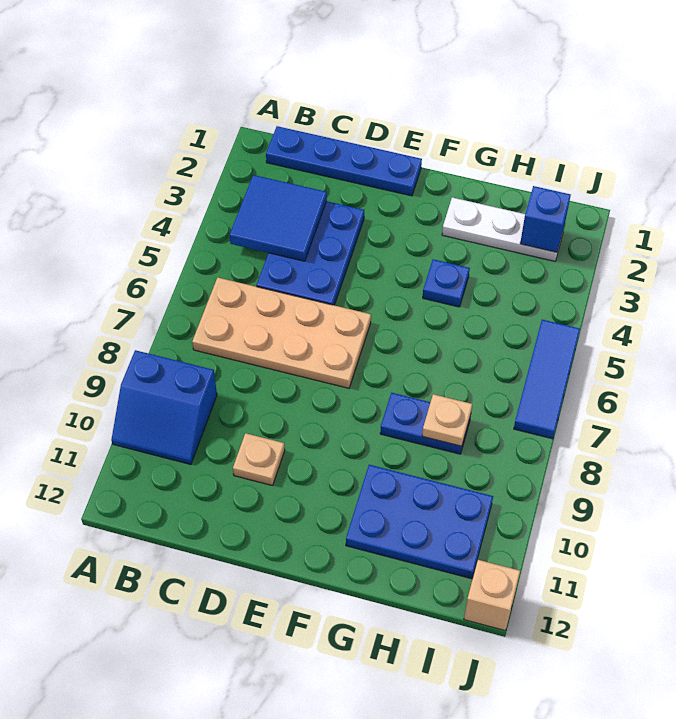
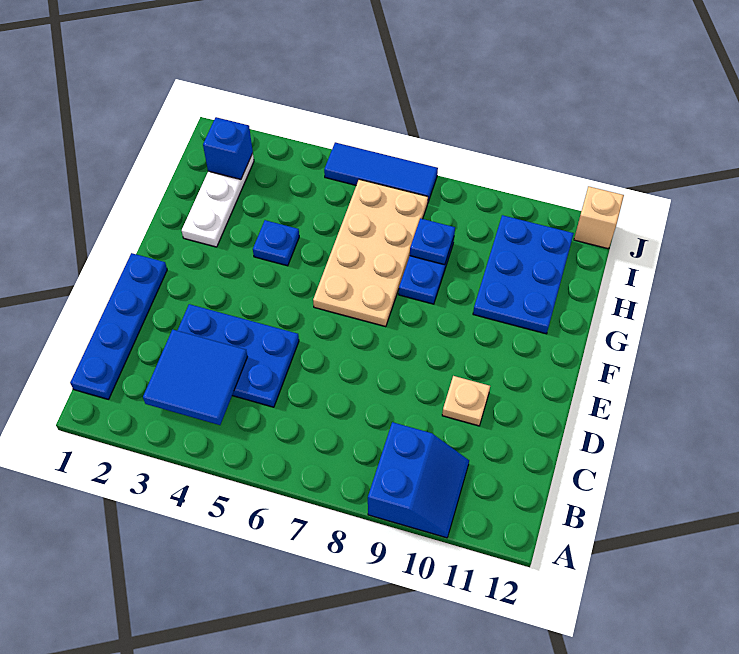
tan plate B6:E7 level 1 -> tan plate F6:I7 level 1
tan plate H8 level 2 -> blue plate H8 level 2

